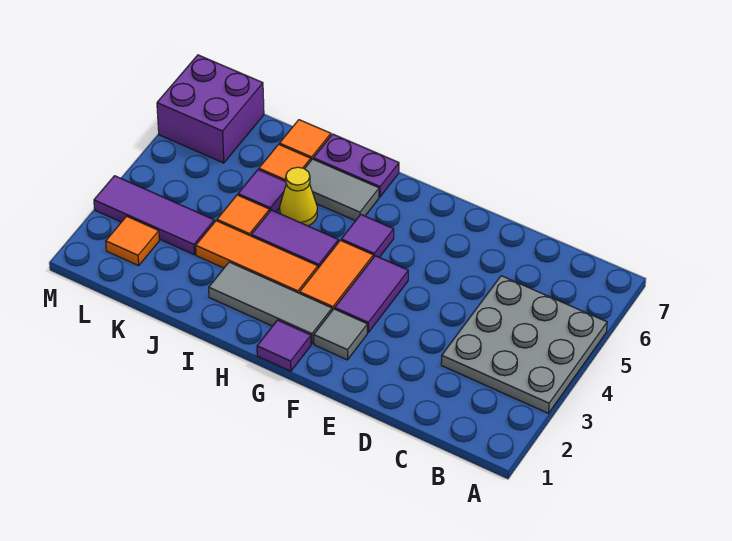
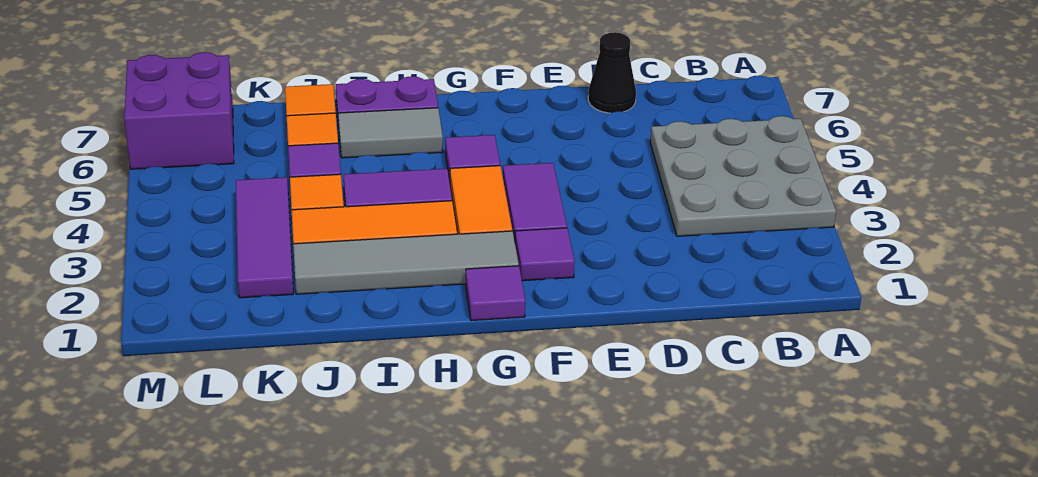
none -> black cone D7 level 1
grey tile F2 level 1 -> purple tile F2 level 1
grey tile G2:I2 level 1 -> grey tile G2:J2 level 1
yellow cone I5 level 1 -> none
purple tile K3:M3 level 1 -> purple tile K2:K4 level 1
orange tile L2 level 1 -> none

